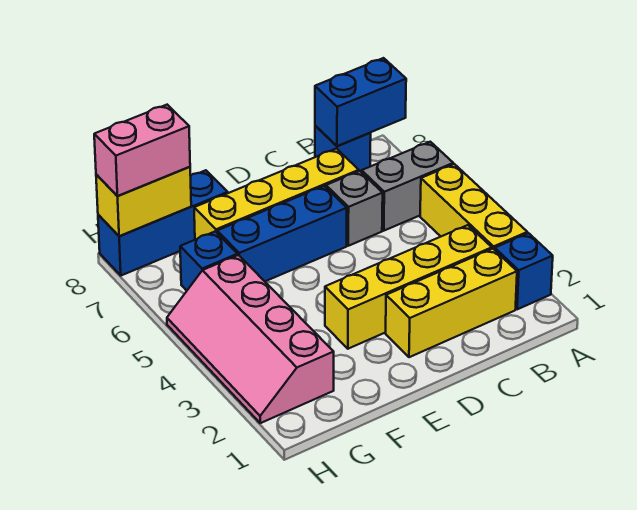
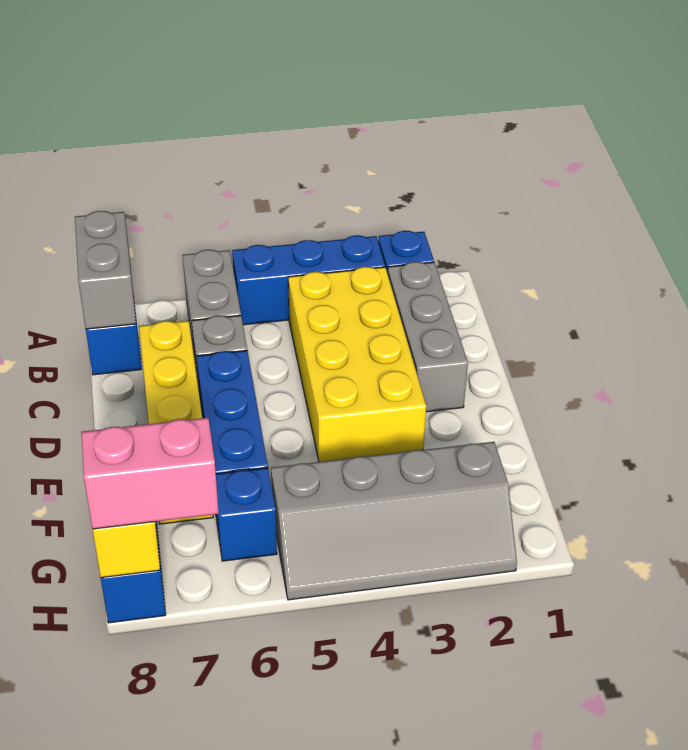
yellow brick A3:A5 level 1 -> blue brick A3:A5 level 1
blue brick A8:B8 level 2 -> grey brick A8:B8 level 2
yellow brick B2:D2 level 1 -> grey brick B2:D2 level 1
yellow brick B3:E3 level 1 -> yellow brick B3:E4 level 1
pink slope G2:H5 level 1 top G -> grey slope G2:H5 level 1 top G
pink brick G8:H8 level 3 -> pink brick H7:H8 level 3

